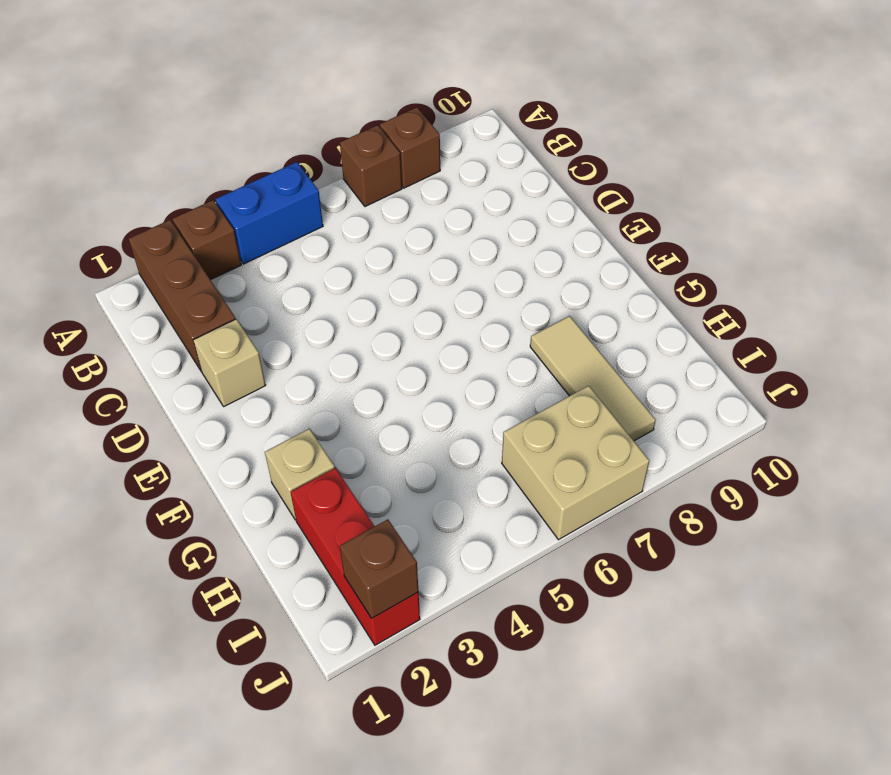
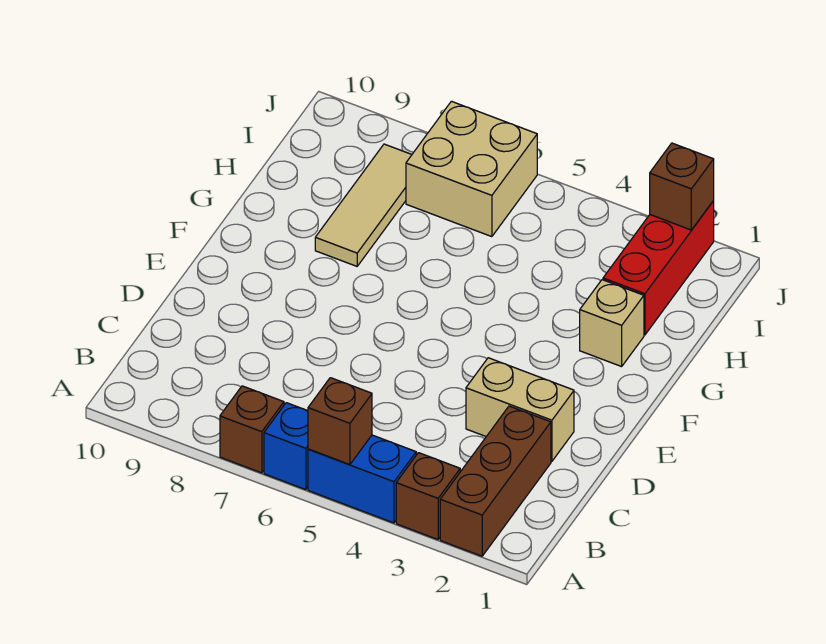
none -> blue brick A6 level 1
brown brick A8 level 1 -> brown brick A5 level 2
tan brick D2 level 1 -> tan brick D2:D3 level 1

